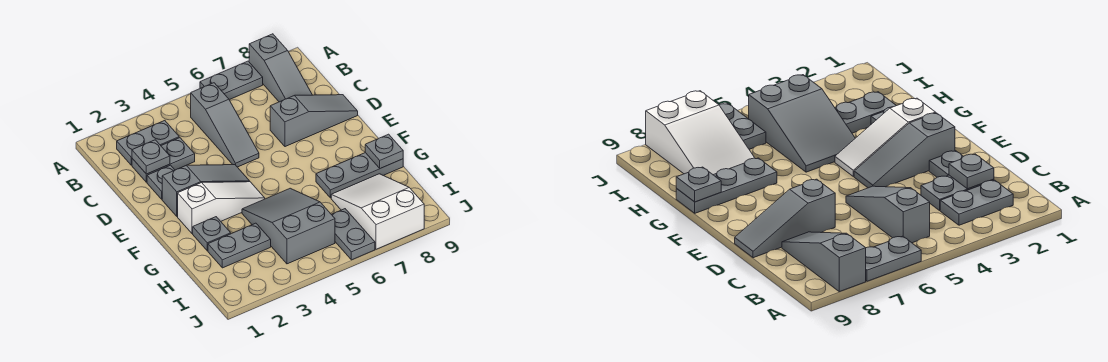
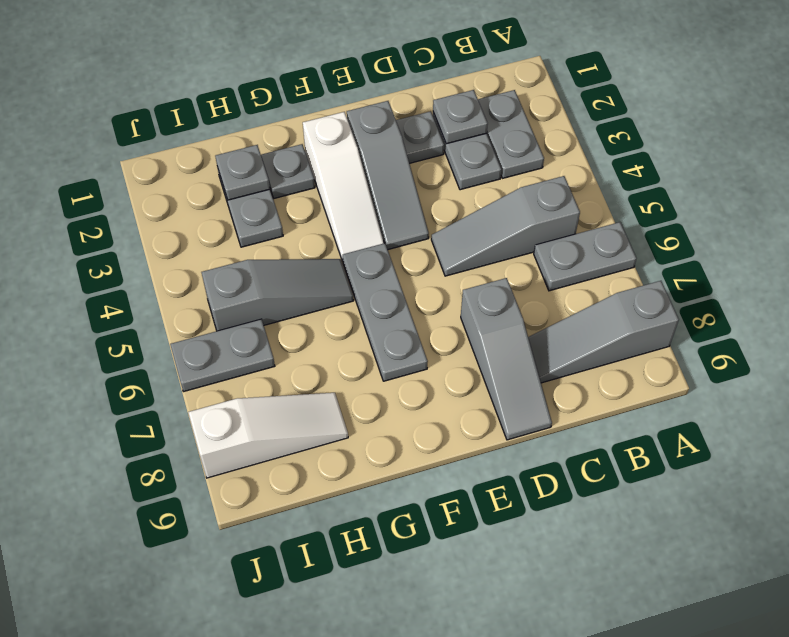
grey plate A6:A7 level 1 -> grey plate A6:B6 level 1
grey slope G4:I5 level 1 top I -> grey slope G5:I5 level 1 top I
grey plate G7:G9 level 1 -> grey plate F5:F7 level 1
grey plate G9 level 2 -> grey plate H2 level 2
white slope H7:J8 level 1 top J -> white slope H8:J8 level 1 top J

